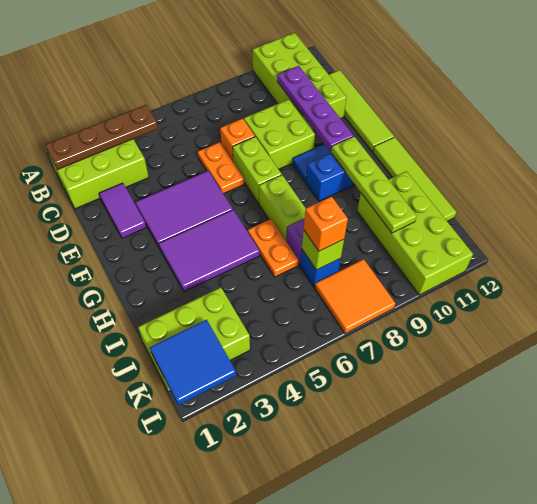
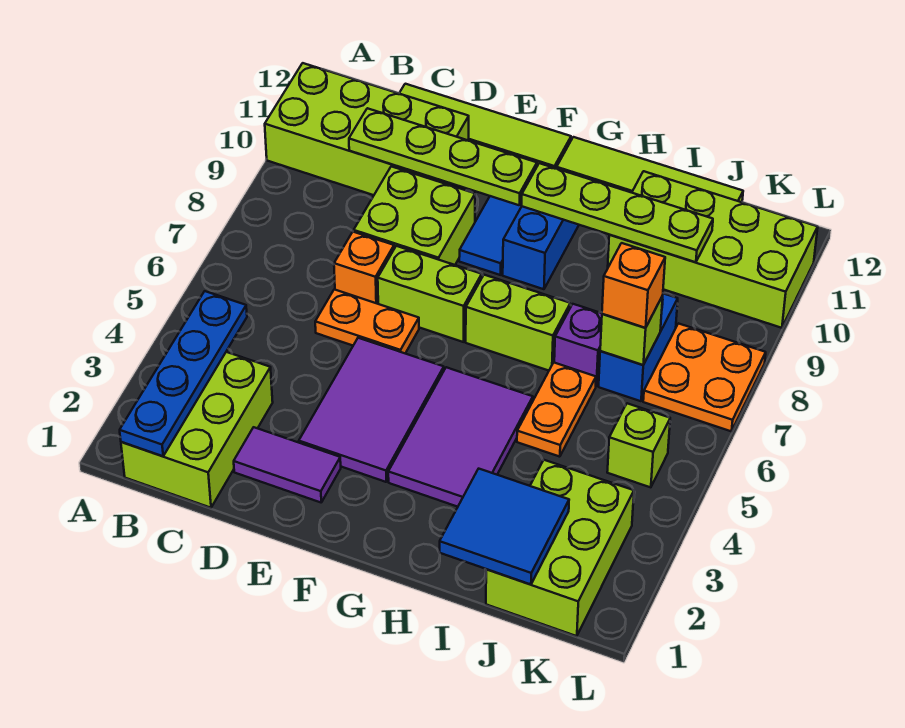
brown plate B1:B4 level 2 -> blue plate B1:B4 level 2
purple plate C10:F10 level 2 -> lime plate C10:F10 level 2
orange plate H6:I6 level 1 -> orange plate I5:I6 level 1
blue brick J7 level 1 -> blue brick J7:J8 level 1
blue tile K1:L2 level 2 -> blue tile I1:J2 level 2
none -> lime brick K5 level 1
orange tile K7:L8 level 1 -> orange plate K7:L8 level 1

